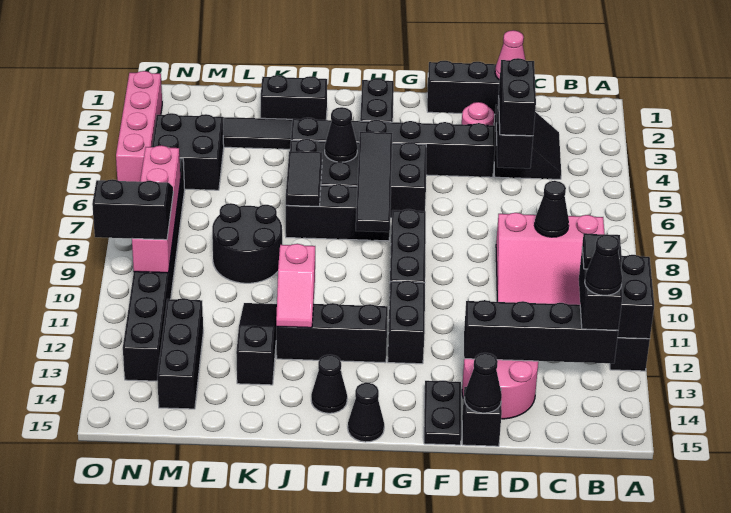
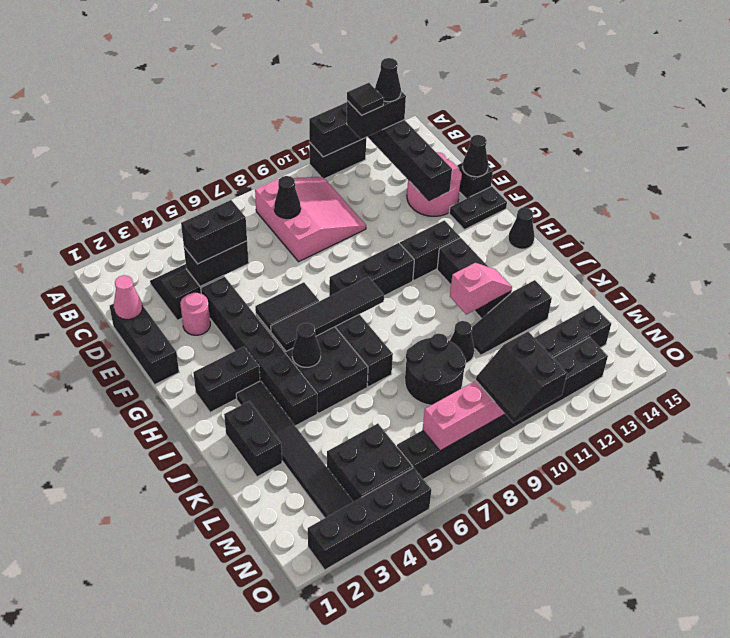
black cone I14 level 1 -> black cone K10 level 1
black tile J6:J7 level 2 -> black tile G5:G6 level 2
pink brick O2:O5 level 1 -> black brick O2:O5 level 1

